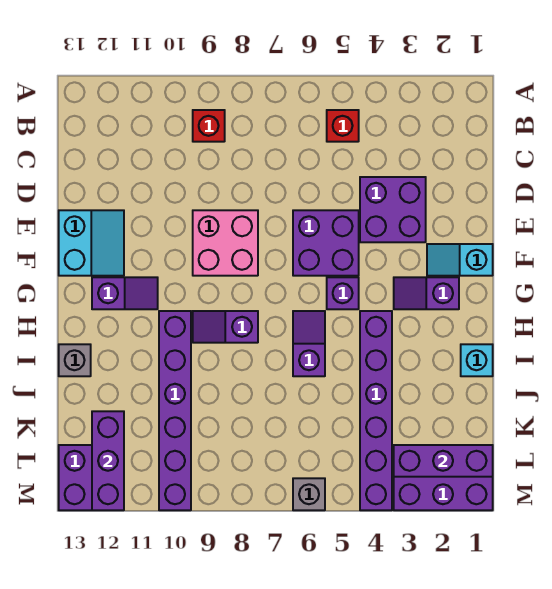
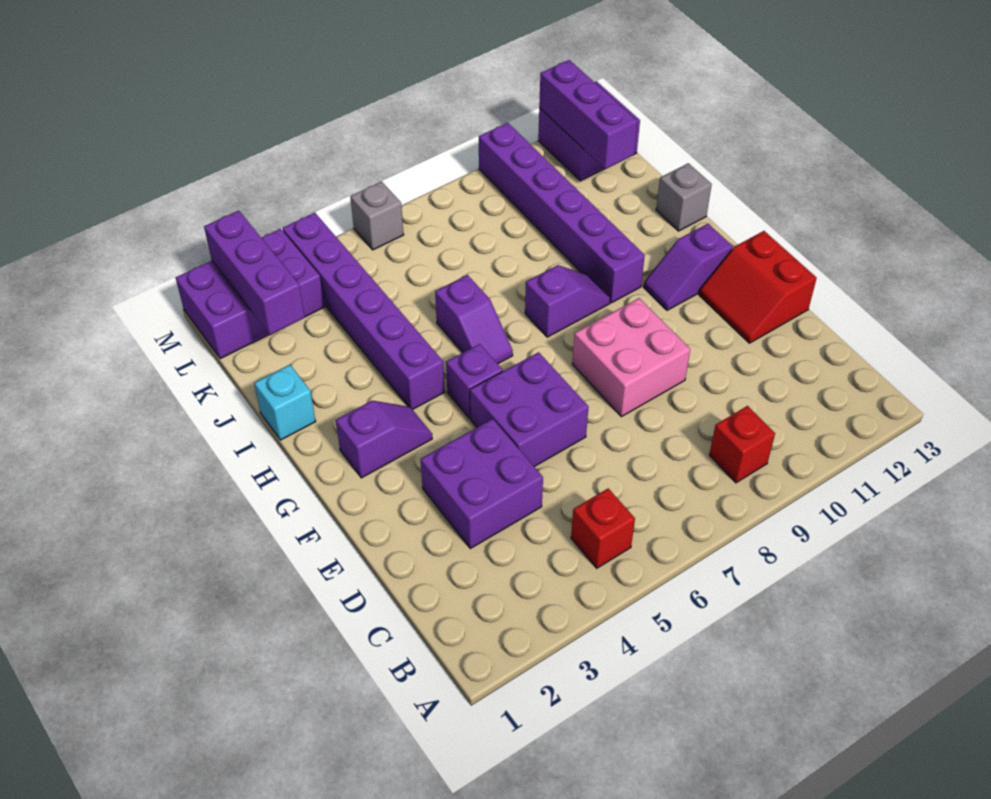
cyan slope E12:F13 level 1 top 13 -> red slope E12:F13 level 1 top 13
cyan slope F1:F2 level 1 top 1 -> none
purple brick L1:L3 level 2 -> purple brick K2:M2 level 2

